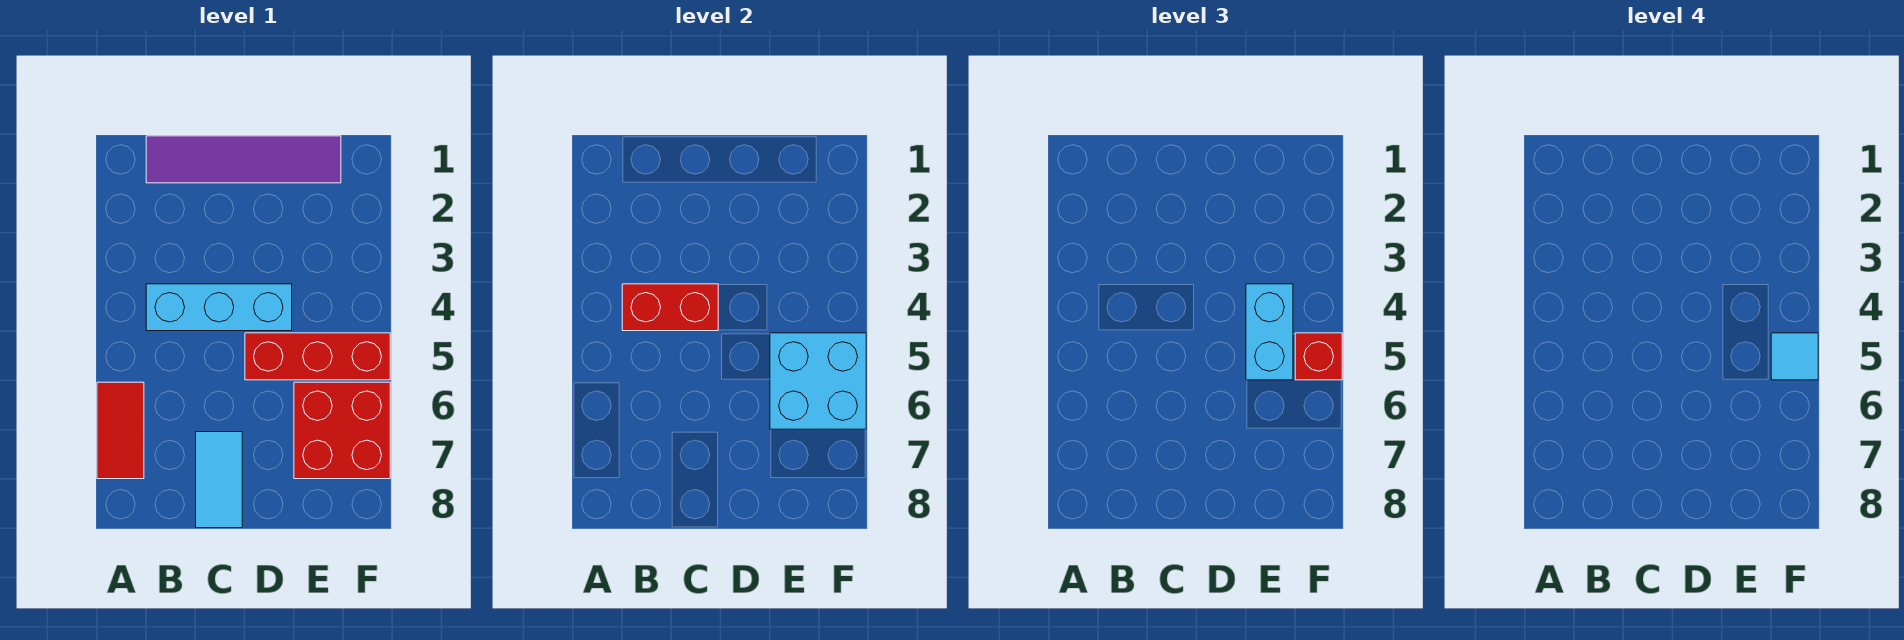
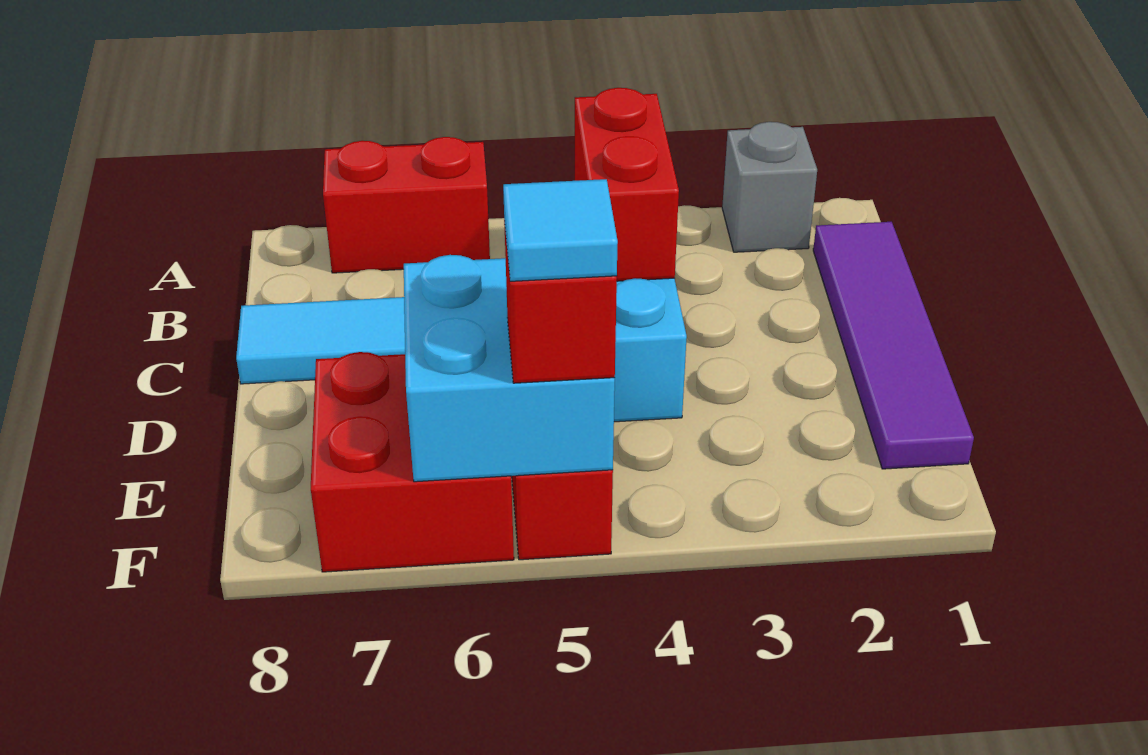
none -> grey brick A2 level 1
red tile A6:A7 level 1 -> red brick A6:A7 level 1
cyan brick E4:E5 level 3 -> none

